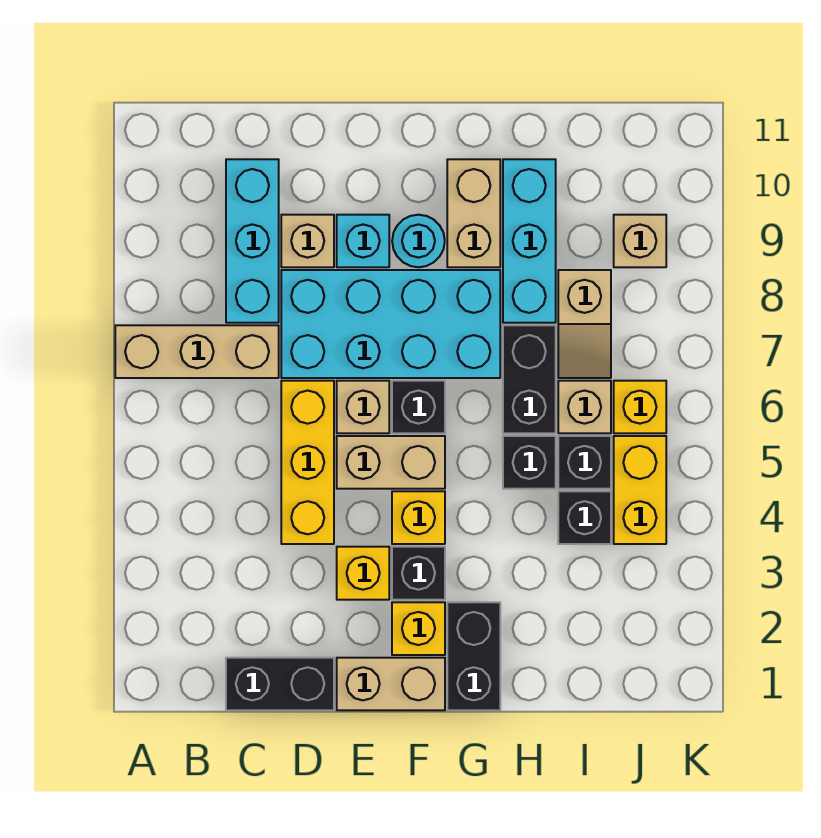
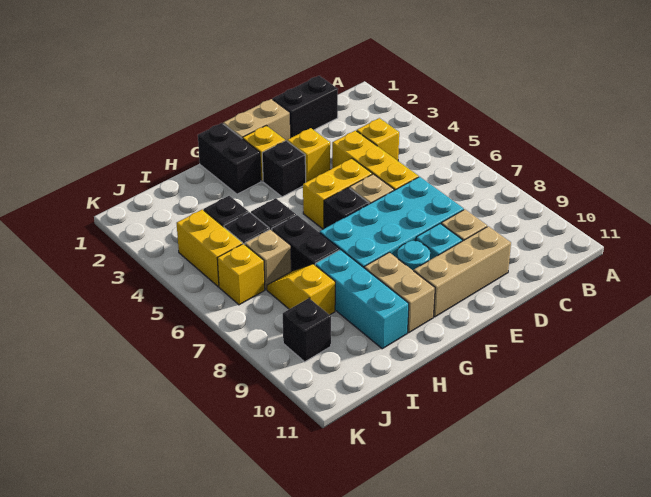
tan brick A7:C7 level 1 -> tan brick D10:F10 level 1
cyan brick C8:C10 level 1 -> none
tan brick E5:F5 level 1 -> yellow brick E5:F5 level 1
yellow brick F4 level 1 -> yellow brick C4 level 1
tan slope I7:I8 level 1 top 8 -> yellow slope I7:I8 level 1 top 8
tan brick J9 level 1 -> black brick J9 level 1

